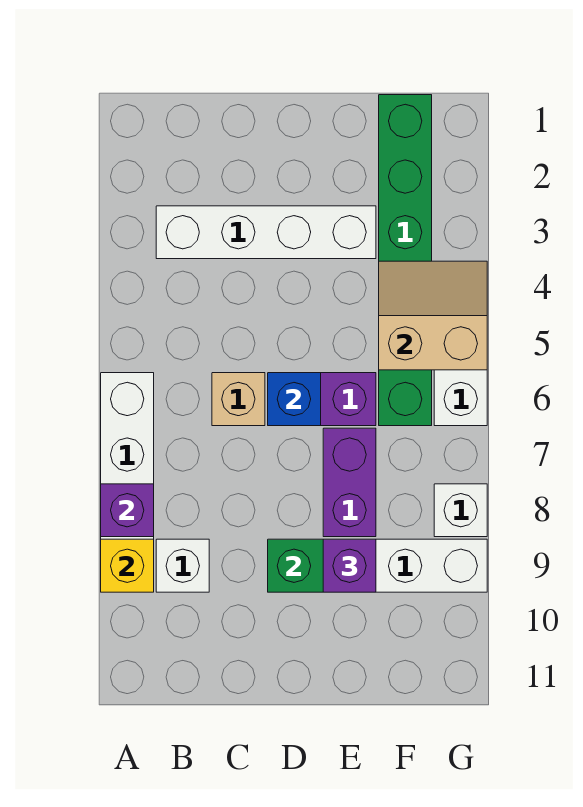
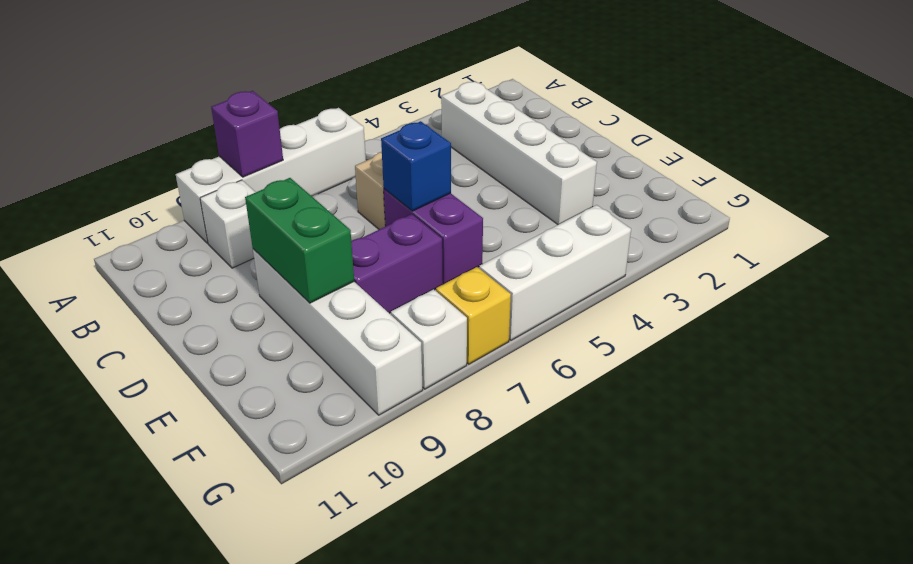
yellow brick A9 level 2 -> yellow brick G7 level 1
purple brick E9 level 3 -> none
green brick F1:F6 level 1 -> none
tan slope F4:G5 level 2 top 5 -> none

